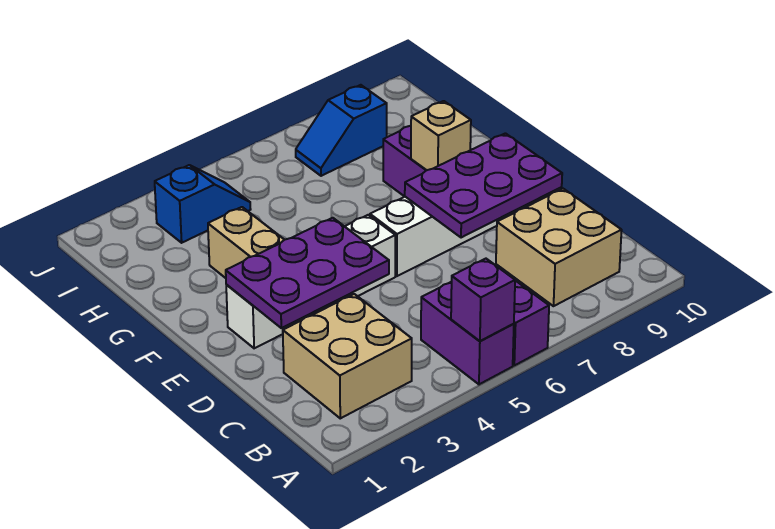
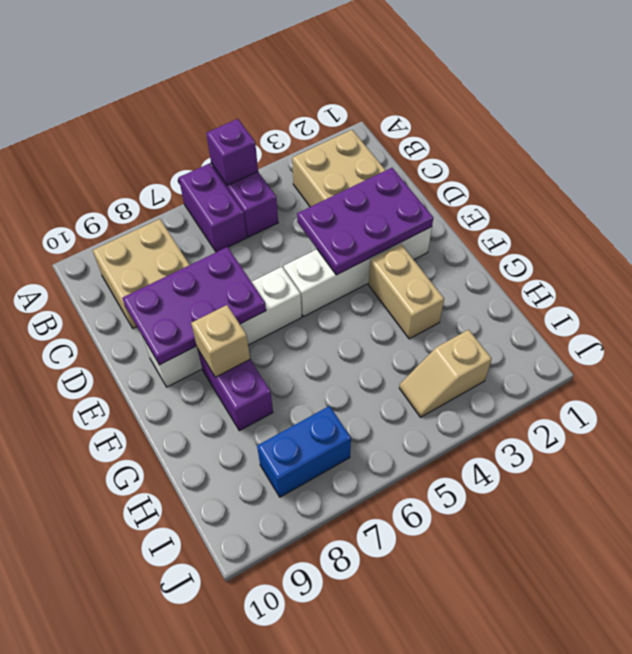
blue slope I3:I4 level 1 top 3 -> tan slope I3:I4 level 1 top 3
blue slope I7:I8 level 1 top 8 -> blue brick I7:I8 level 1

